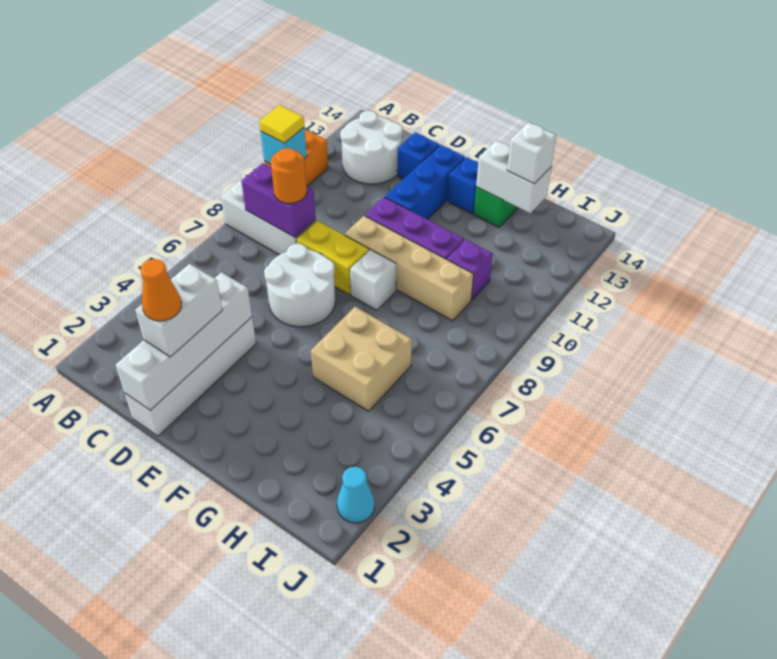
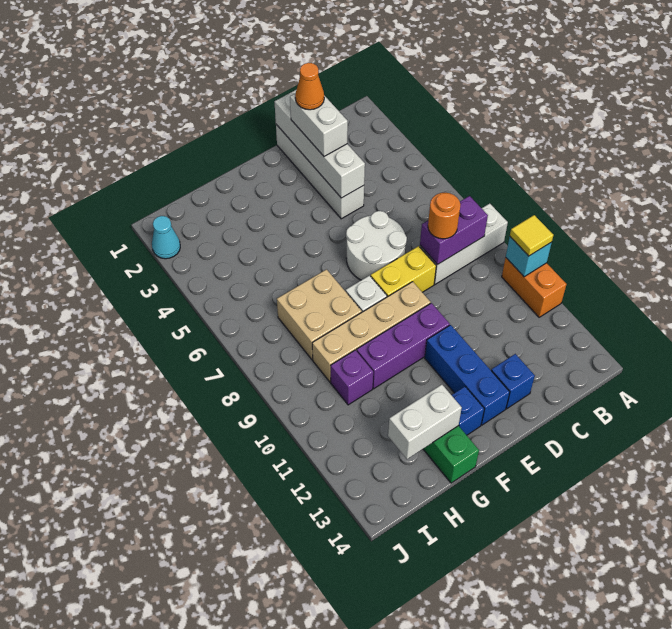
white round brick B12:C13 level 1 -> none
tan brick G5:H6 level 1 -> tan brick G7:H8 level 1
white brick H13 level 3 -> none

